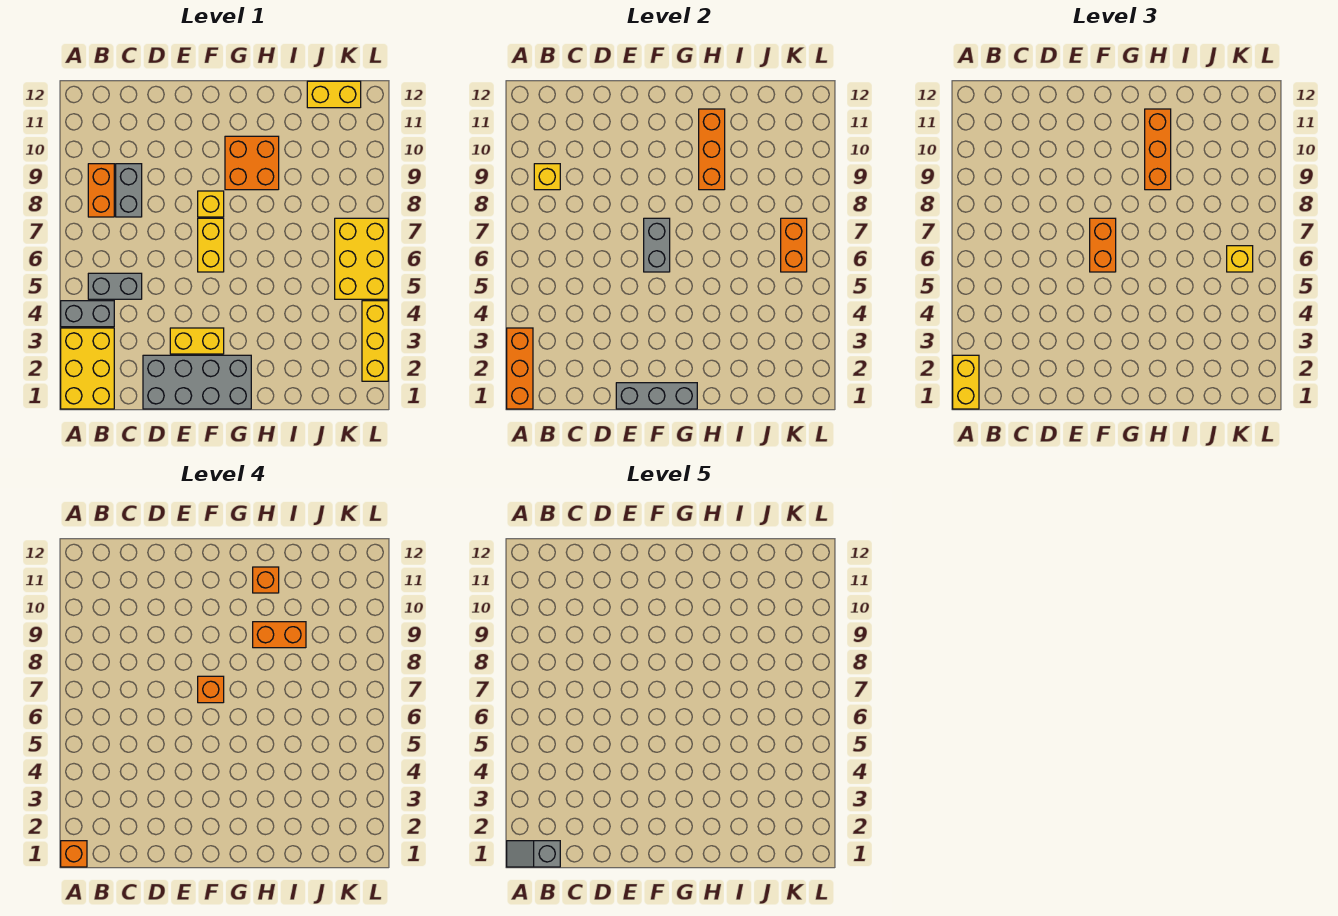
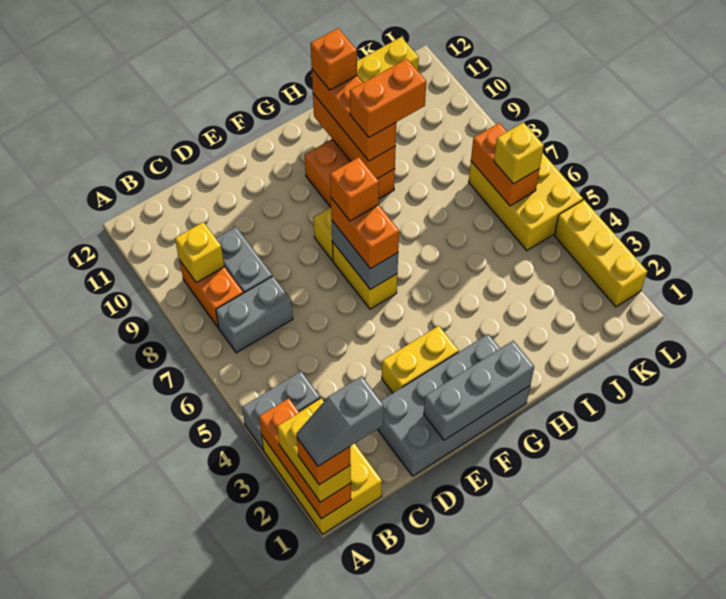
grey brick B5:C5 level 1 -> grey brick B7:C7 level 1

